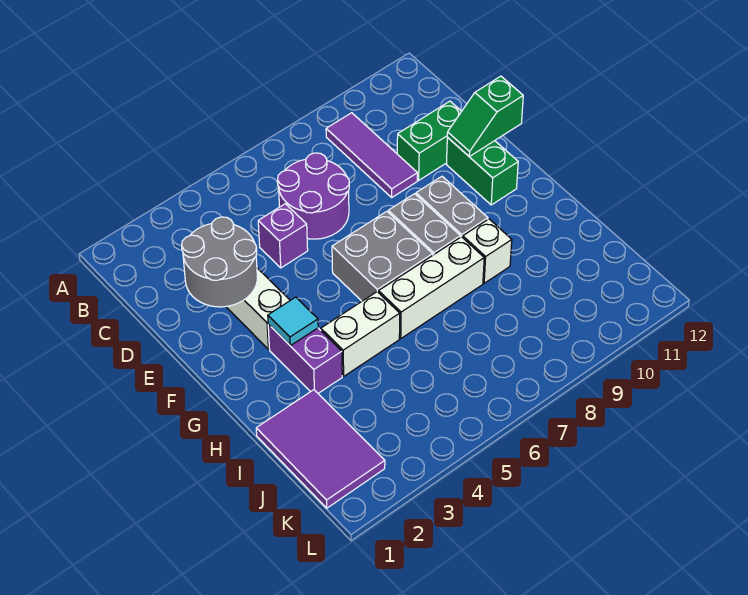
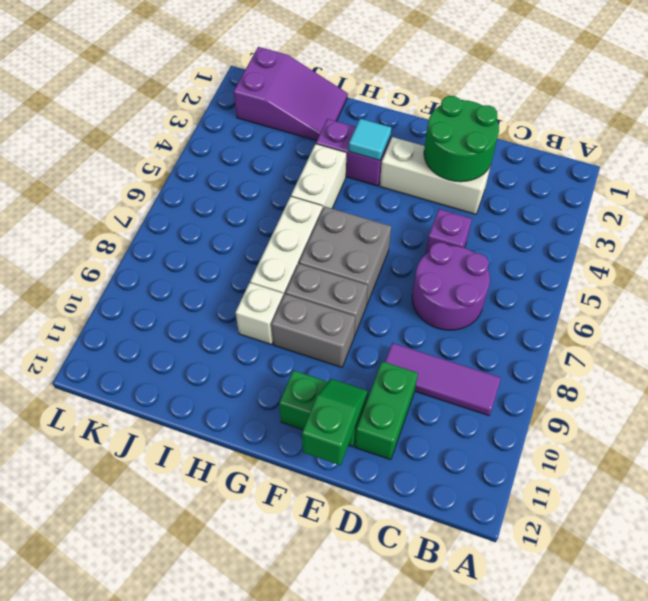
grey round brick D2:E3 level 2 -> green round brick D2:E3 level 2
purple tile I1:K2 level 1 -> purple slope I1:K2 level 1 top K

